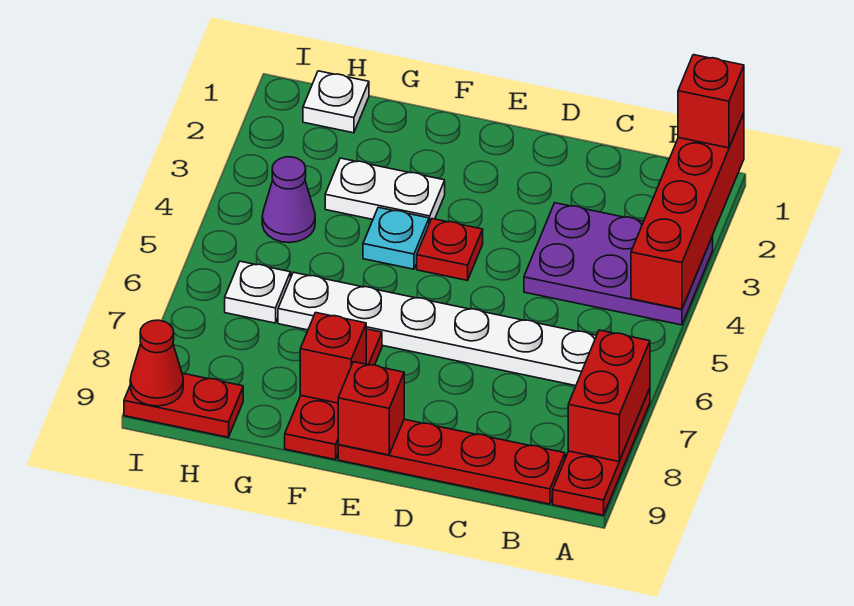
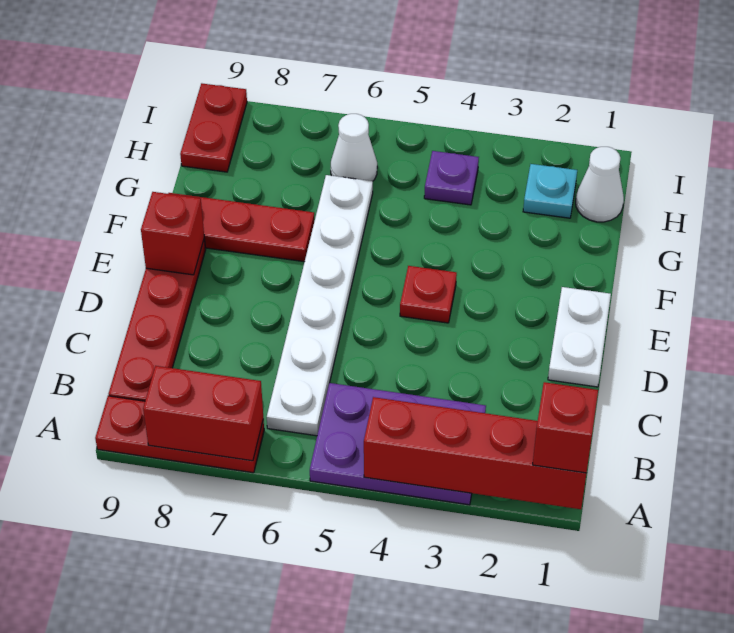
purple plate A3:C4 level 1 -> purple plate A3:B5 level 1
white plate F3:G3 level 1 -> white plate D1:E1 level 1
cyan plate F4 level 1 -> cyan plate H2 level 1
red brick F8 level 2 -> none
white plate H1 level 1 -> white cone H1 level 1
purple cone H4 level 1 -> purple plate H4 level 1
white plate H6 level 1 -> white cone H6 level 1
red cone I9 level 2 -> none

